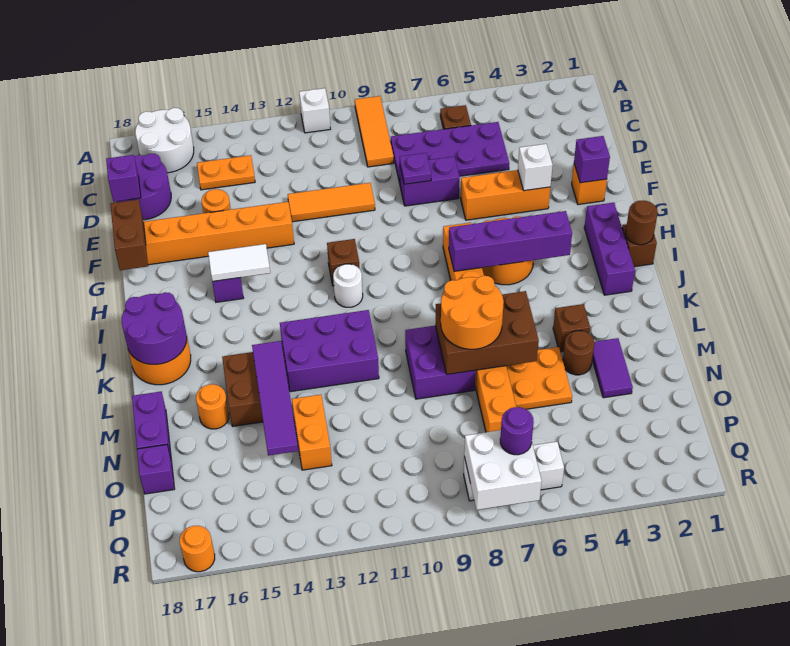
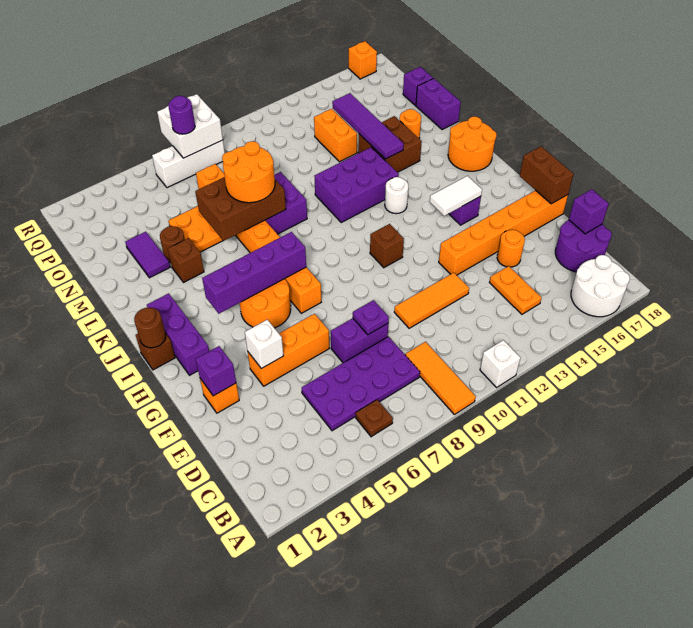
orange plate C14:C15 level 1 -> orange plate C14:D14 level 1
white round brick I11 level 1 -> white round brick J13 level 1
purple round brick J17:K18 level 2 -> none
orange round brick R17 level 1 -> orange brick R17 level 1

